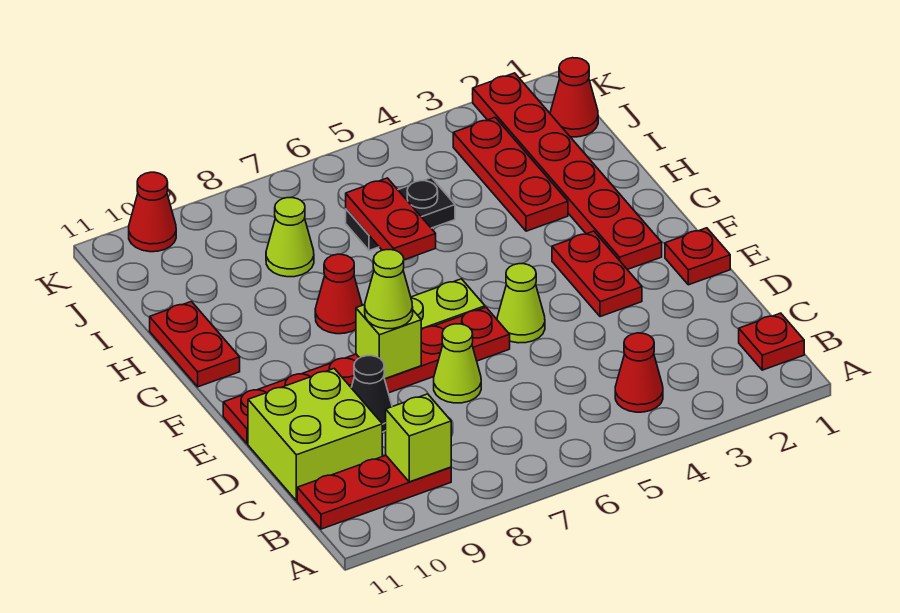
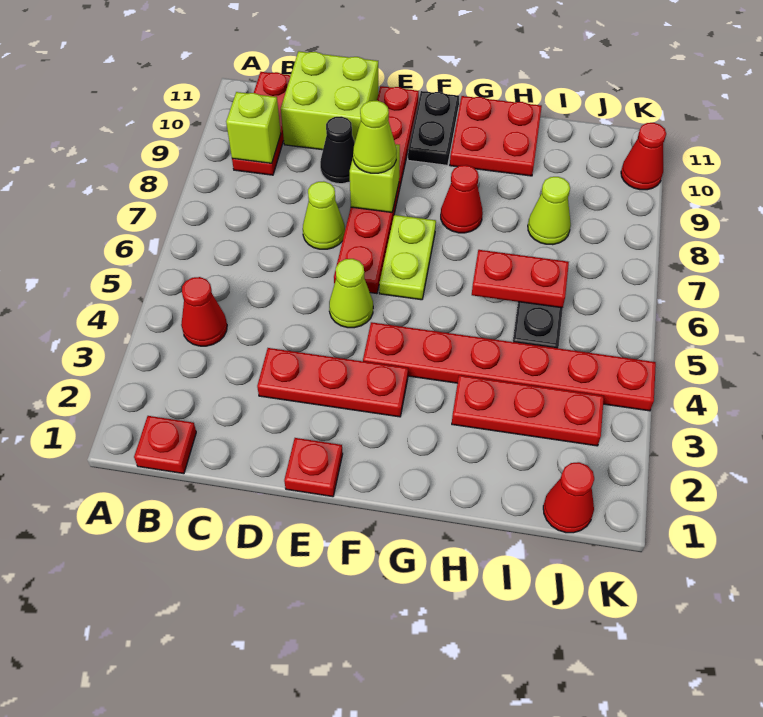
red plate E3:F3 level 1 -> red plate D3:F3 level 1
red plate F2:K2 level 1 -> red plate F4:K4 level 1
none -> black plate F10:F11 level 1
red plate G11:H11 level 1 -> red plate G10:H11 level 1

